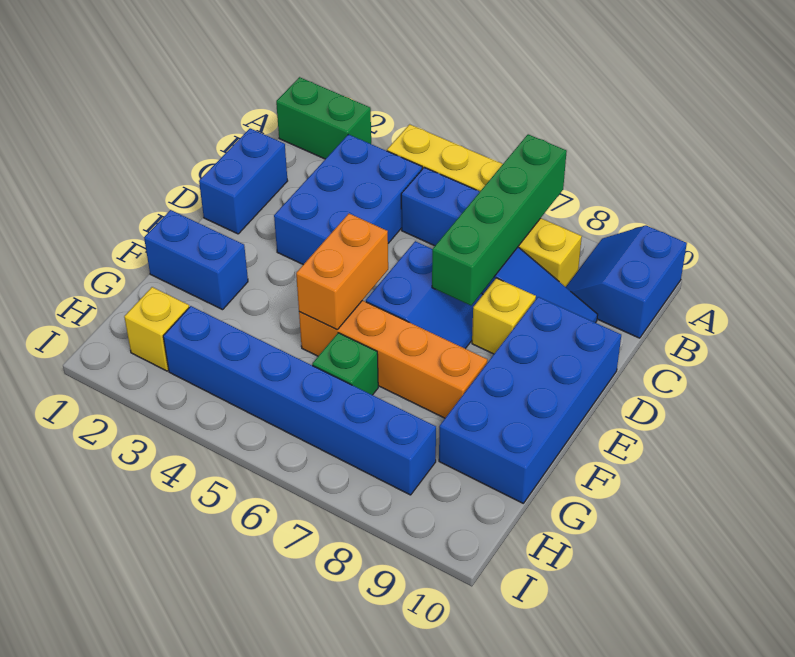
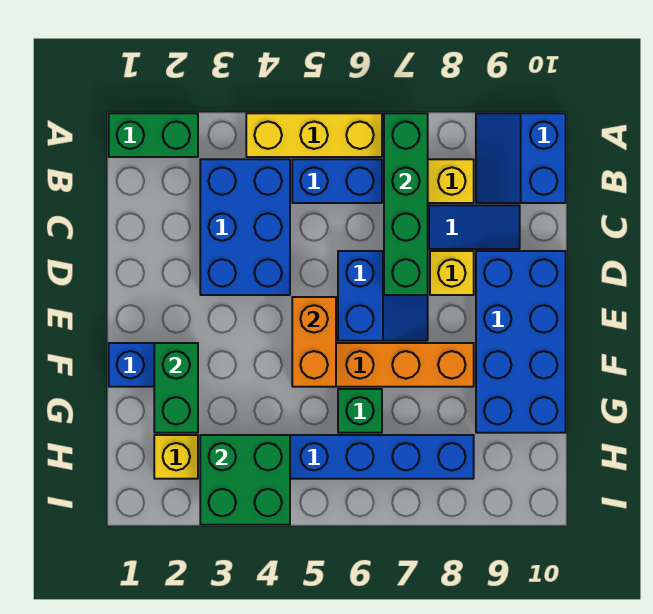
blue brick C1:D1 level 1 -> none
none -> green brick F2:G2 level 2
none -> green brick H3:I4 level 2

